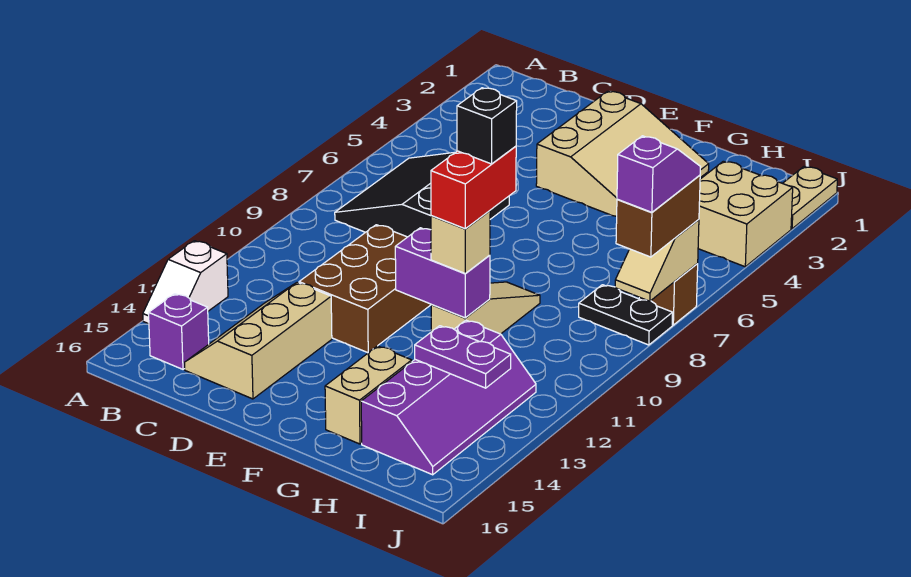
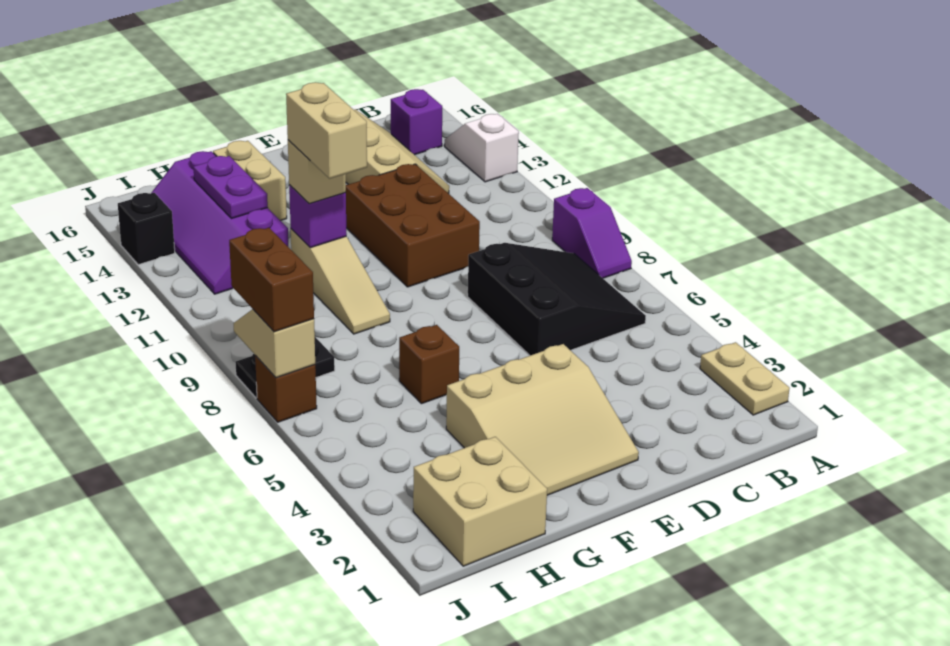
tan slope E2:G4 level 1 top E -> tan slope E2:G4 level 1 top 4
purple brick F11:G11 level 2 -> purple brick G11 level 2
none -> brown brick G6 level 1
red brick G10:G11 level 4 -> tan brick G10:G11 level 4
black brick G10 level 5 -> black brick J14 level 1
purple plate H13:I13 level 2 -> purple plate H13:H14 level 2
tan brick I3:J4 level 1 -> tan brick H1:I2 level 1
tan plate J1:J2 level 1 -> tan plate A2:A3 level 1
purple slope J7:J8 level 4 top 8 -> purple slope A8:A9 level 1 top 9

